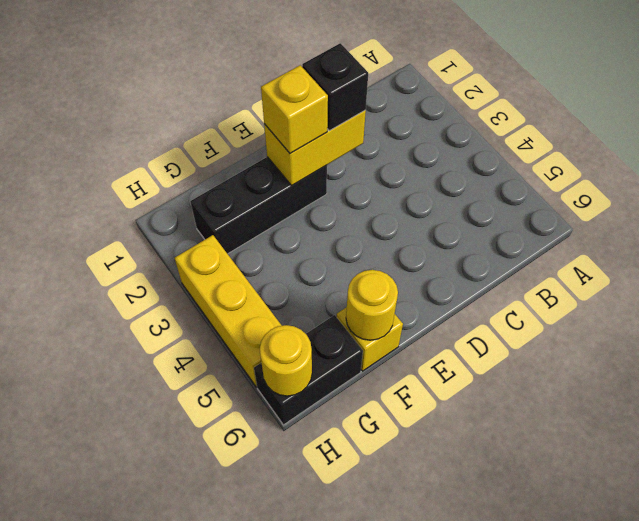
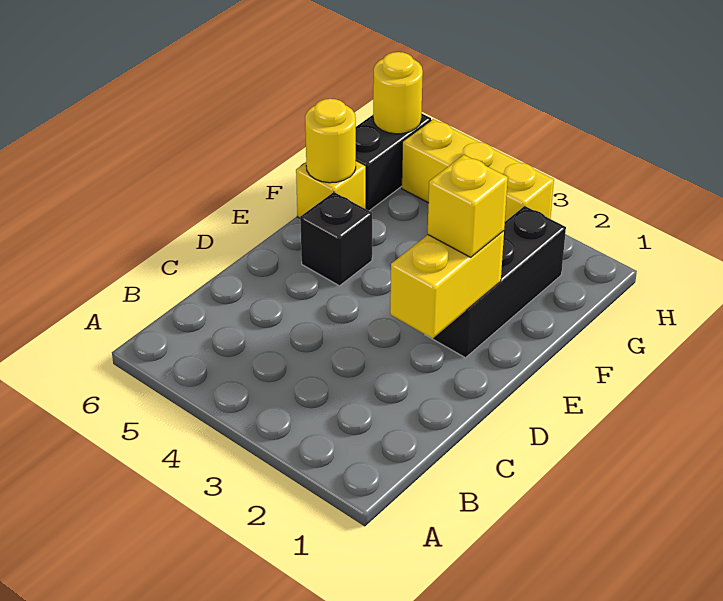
black brick D2 level 3 -> black brick E5 level 1

